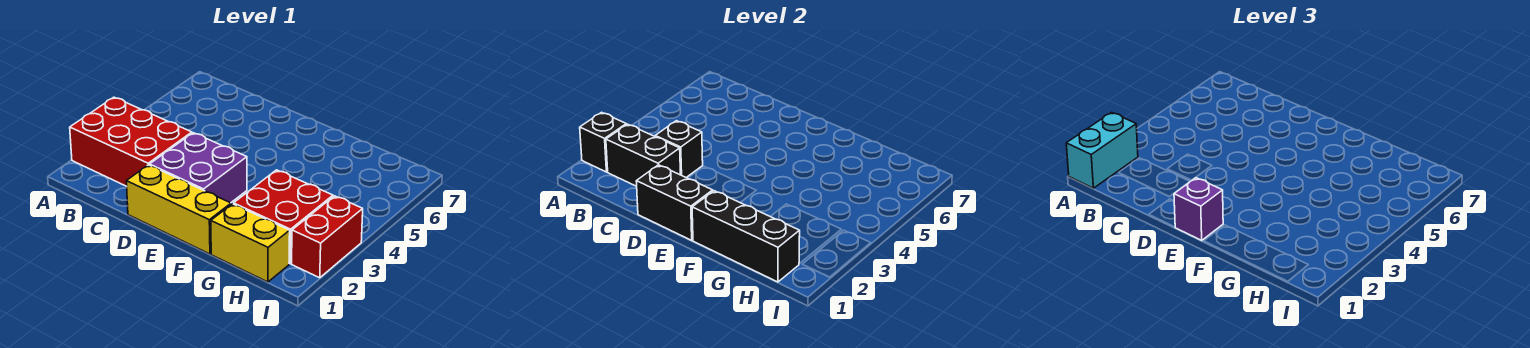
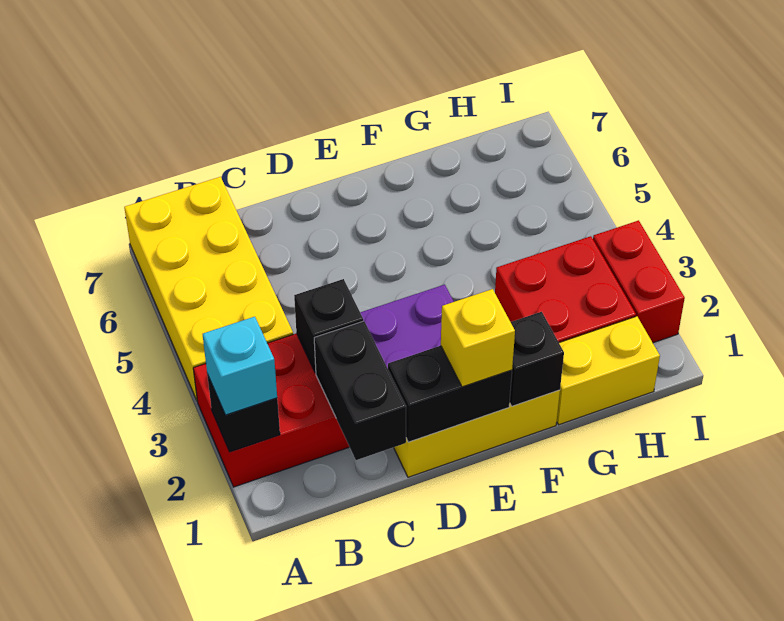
cyan brick A1:A2 level 3 -> cyan brick A2 level 3
none -> yellow brick A4:B7 level 1
black brick B2:C2 level 2 -> black brick C1:C2 level 2
purple brick E1 level 3 -> yellow brick E1 level 3
black brick F1:H1 level 2 -> black brick F1 level 2

